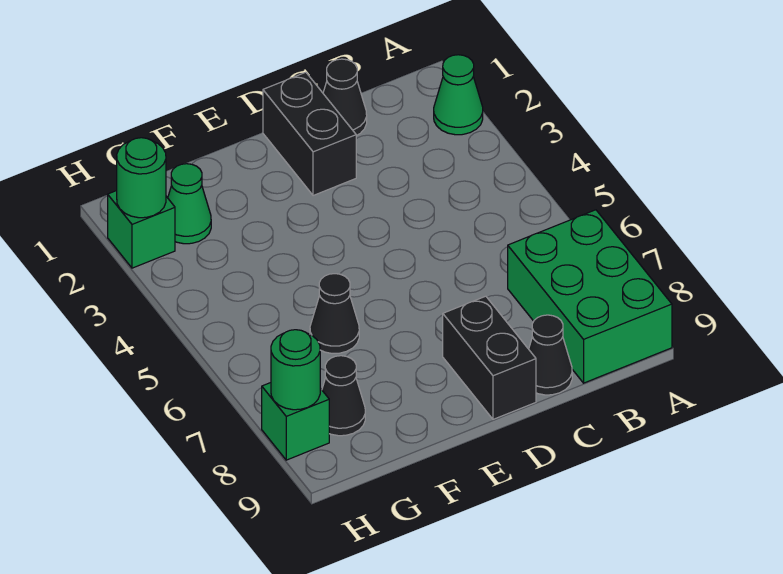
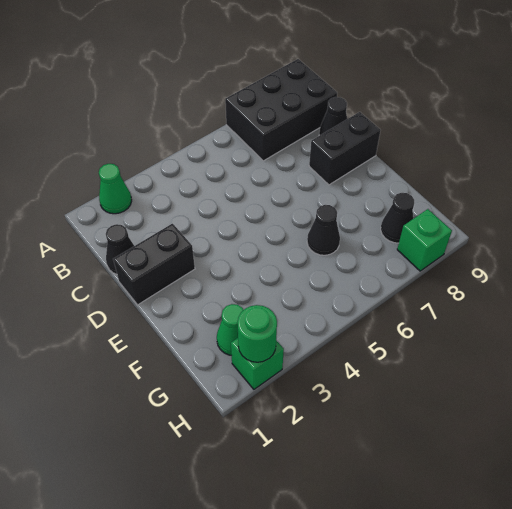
green brick A7:B9 level 1 -> black brick A7:B9 level 1
green round brick H8 level 2 -> none

